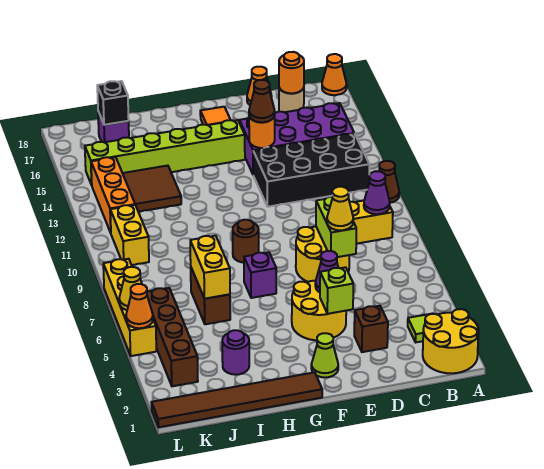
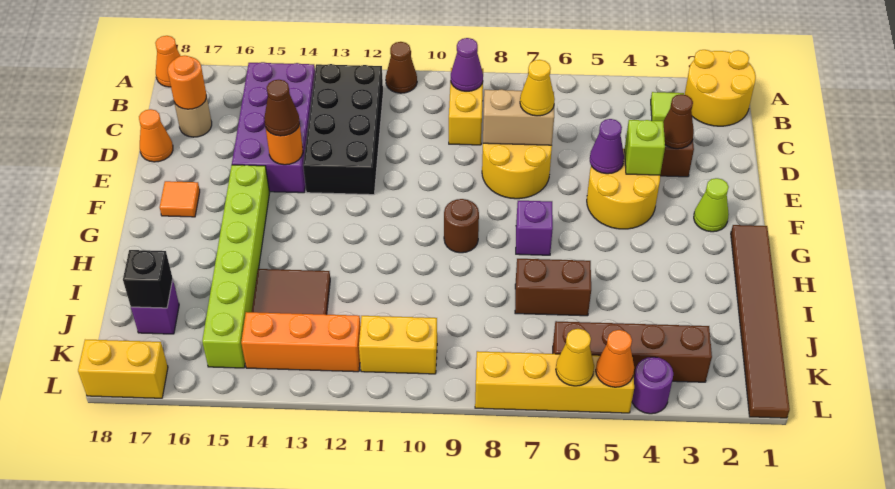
none -> brown cone D3 level 2
lime brick D7:D8 level 2 -> tan brick D7:D8 level 2
purple round brick I3 level 1 -> purple round brick L4 level 1
yellow brick I6:I7 level 2 -> yellow brick L17:L18 level 1

